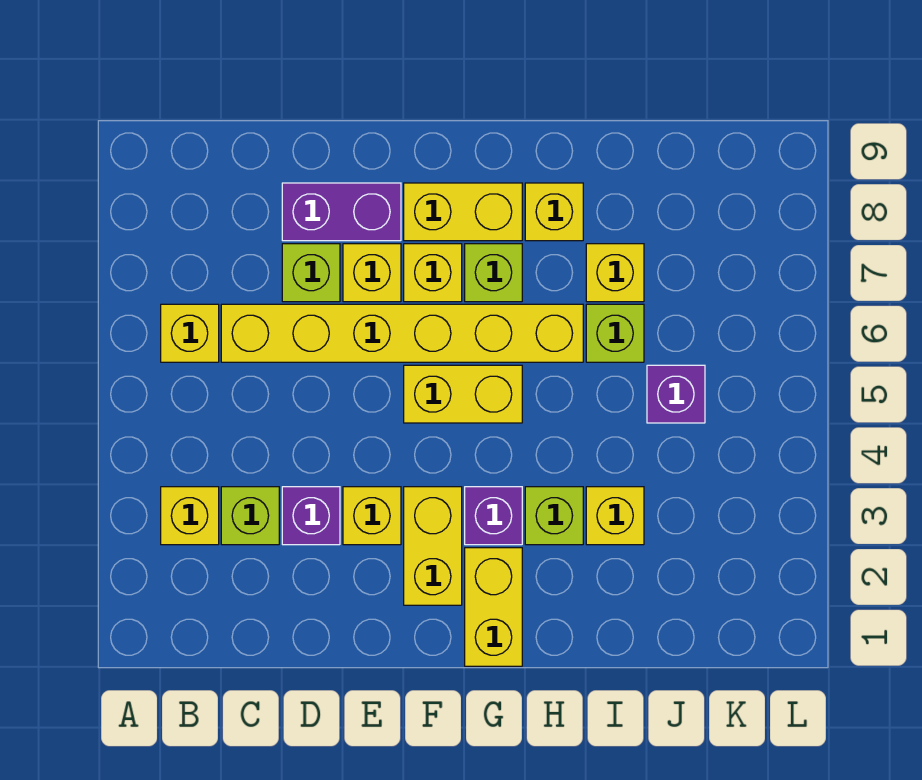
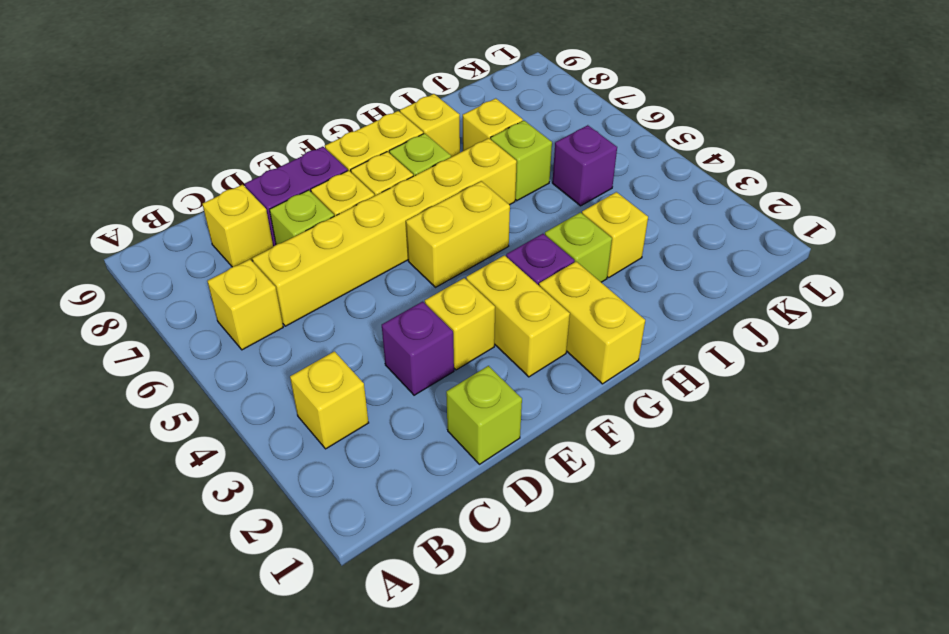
lime brick C3 level 1 -> lime brick D1 level 1
none -> yellow brick C8 level 1

